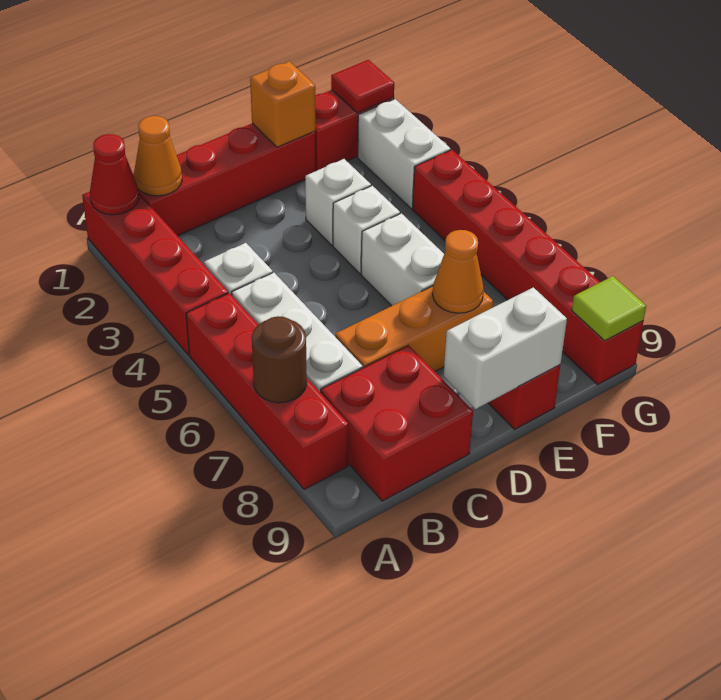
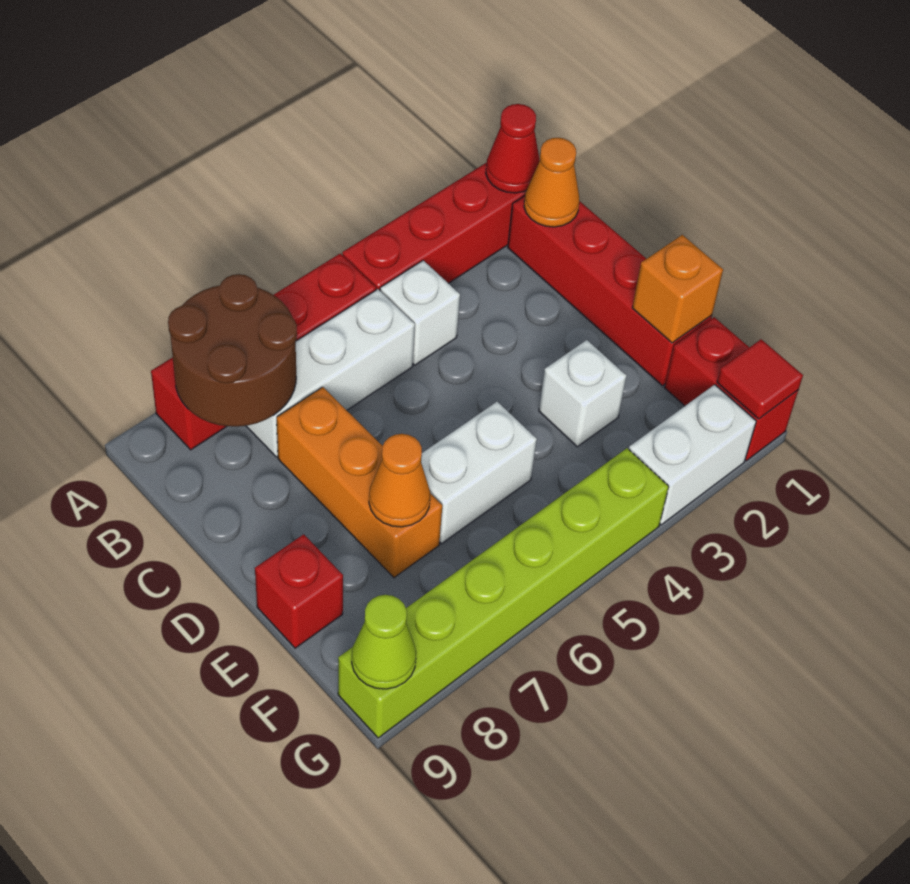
brown round brick A7 level 2 -> brown round brick A7:B8 level 2
red brick B8:C9 level 1 -> none
white brick D9:E9 level 2 -> none
white brick E4 level 1 -> none
red brick G4:G9 level 1 -> lime brick G4:G9 level 1
lime tile G9 level 2 -> lime cone G9 level 2

